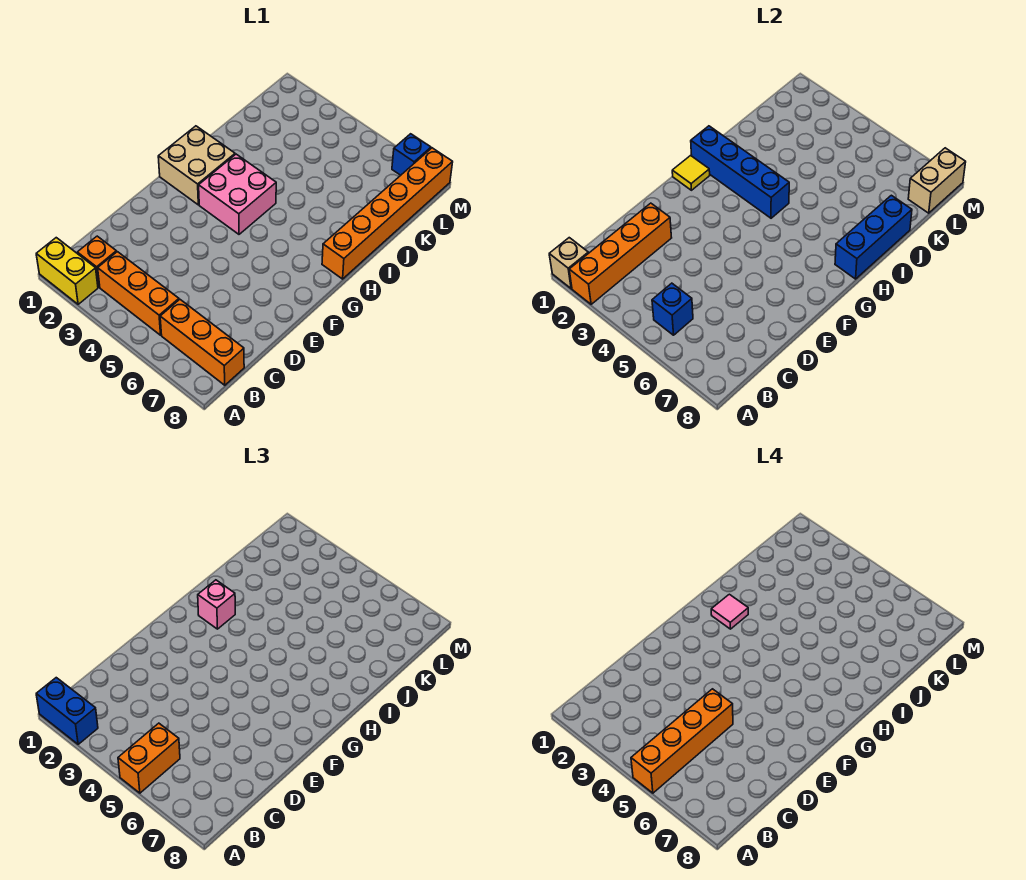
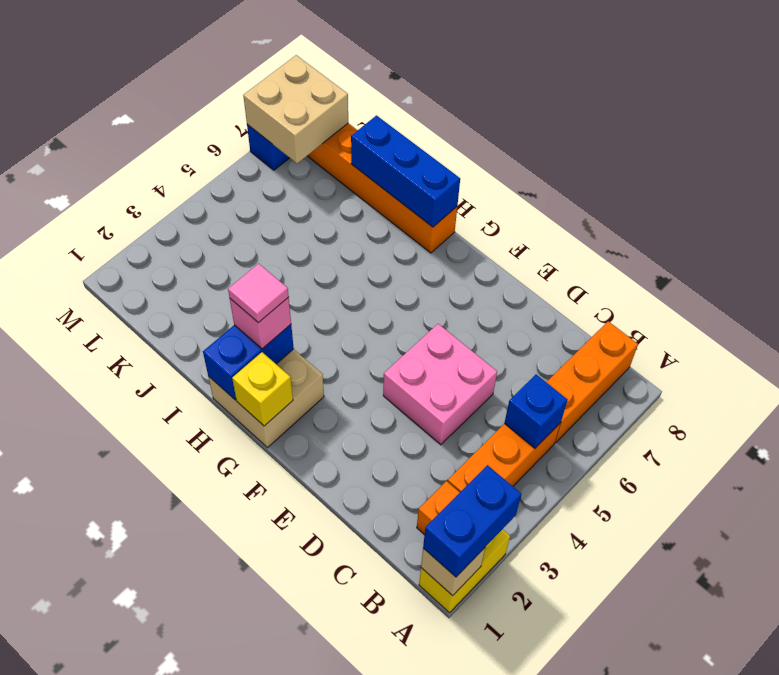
orange brick A2:D2 level 2 -> none
orange brick A5:B5 level 3 -> none
orange brick A5:D5 level 4 -> none
yellow tile G1 level 2 -> yellow brick G1 level 2
pink brick G3:H4 level 1 -> pink brick D4:E5 level 1
blue brick H1:H4 level 2 -> blue brick H1:H2 level 2
tan brick L8:M8 level 2 -> tan brick L7:M8 level 2

